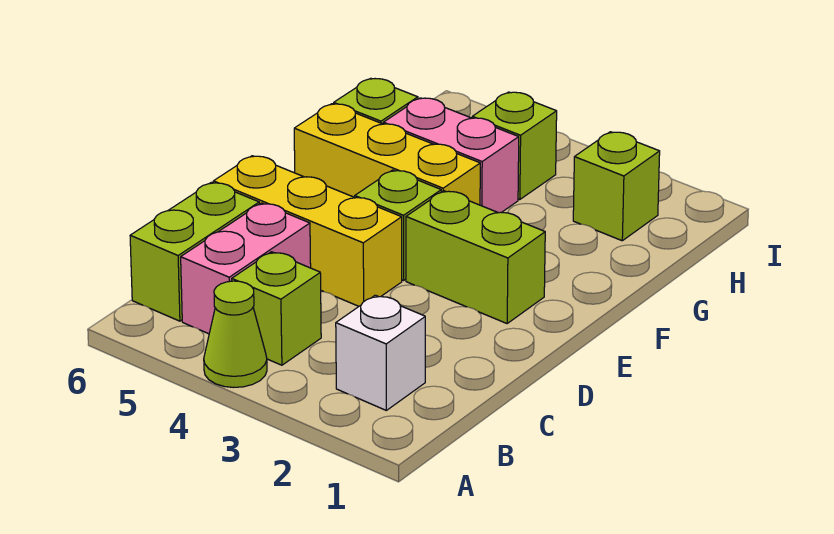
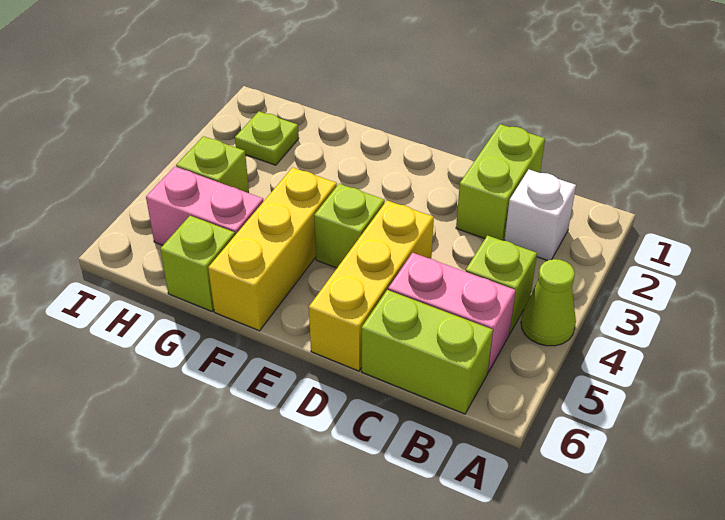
lime brick E2:E3 level 1 -> lime brick C1:C2 level 1
pink brick G4:G5 level 1 -> pink brick G5:H5 level 1
lime brick H2 level 1 -> lime plate H2 level 1

